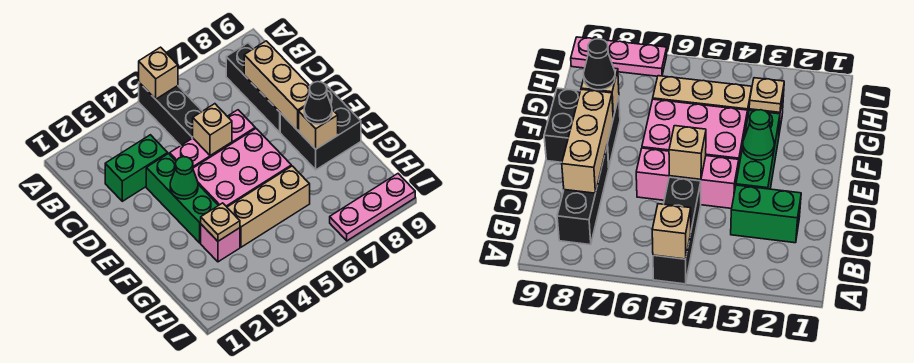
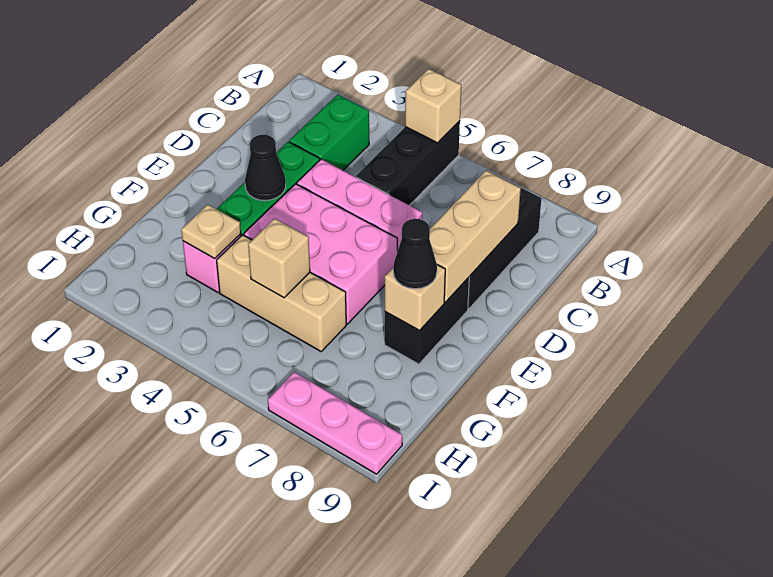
green brick C2:C3 level 1 -> green brick B3:C3 level 1
tan brick D5 level 2 -> tan brick G5 level 2
green cone E3 level 2 -> black cone E3 level 2
black brick E8:F9 level 1 -> black brick E8:F8 level 1

